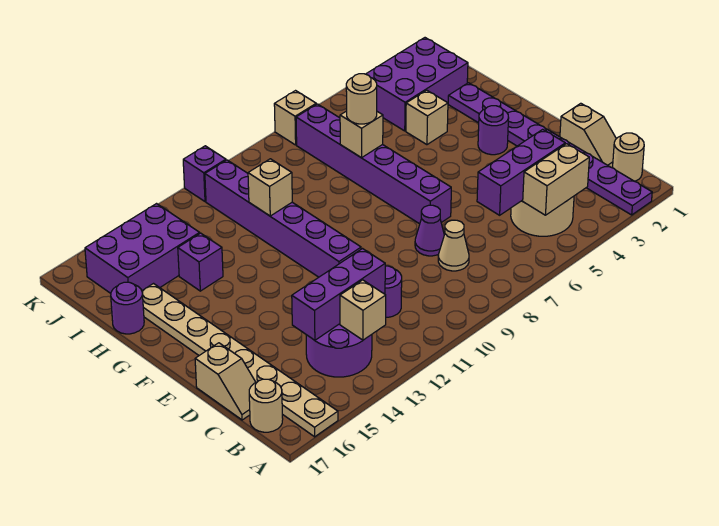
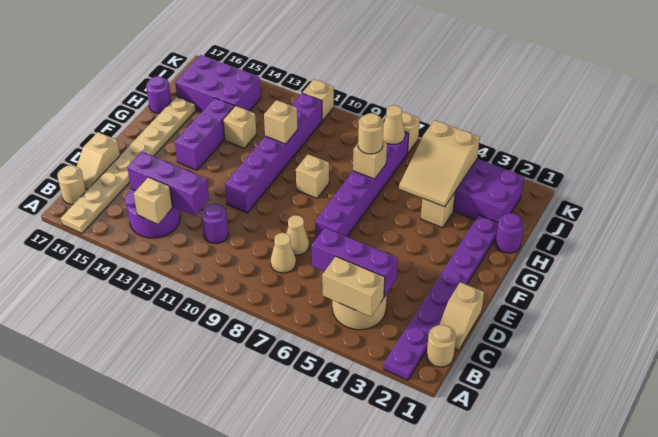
purple cone D8 level 1 -> tan cone D8 level 1
purple round brick F3 level 1 -> purple round brick H1 level 1
none -> tan brick G9 level 1
none -> tan slope H4:J5 level 2 top J
none -> tan brick H13 level 1
purple brick H14 level 1 -> purple brick F14:H14 level 1
none -> tan cone J7 level 2
purple brick K11 level 1 -> tan brick K11 level 1

